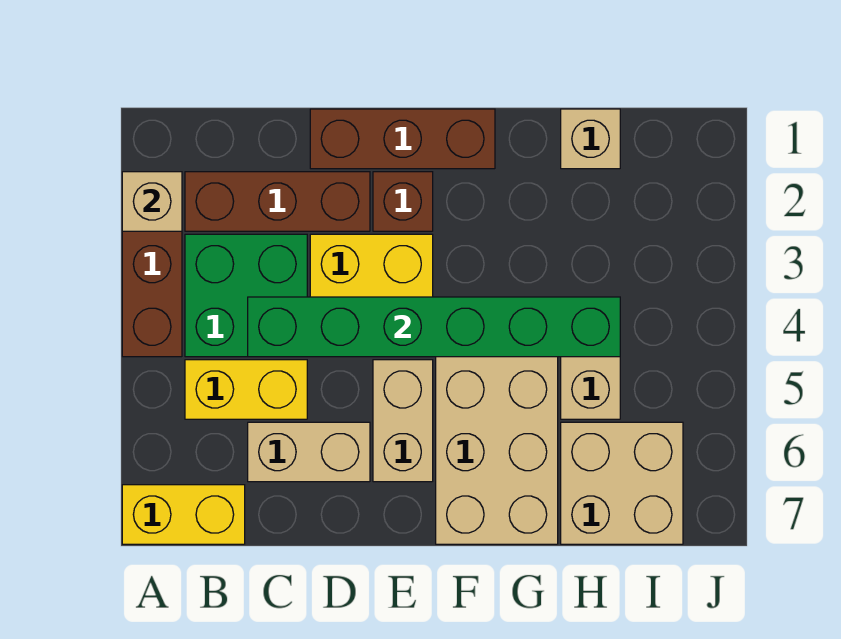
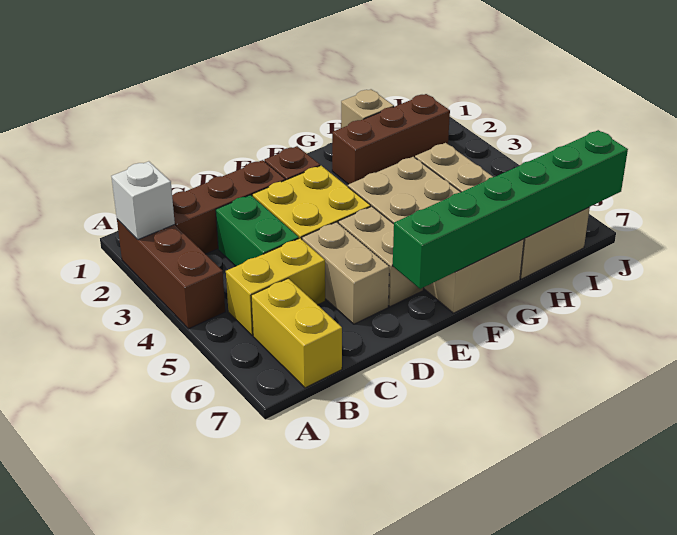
tan brick A2 level 2 -> white brick A2 level 2
yellow brick A7:B7 level 1 -> yellow brick B6:B7 level 1
green brick B3:C4 level 1 -> green brick C3:C4 level 1
green brick C4:H4 level 2 -> green brick E7:J7 level 2
tan brick C6:D6 level 1 -> tan brick D5:D6 level 1
brown brick D1:F1 level 1 -> brown brick G2:I2 level 1

